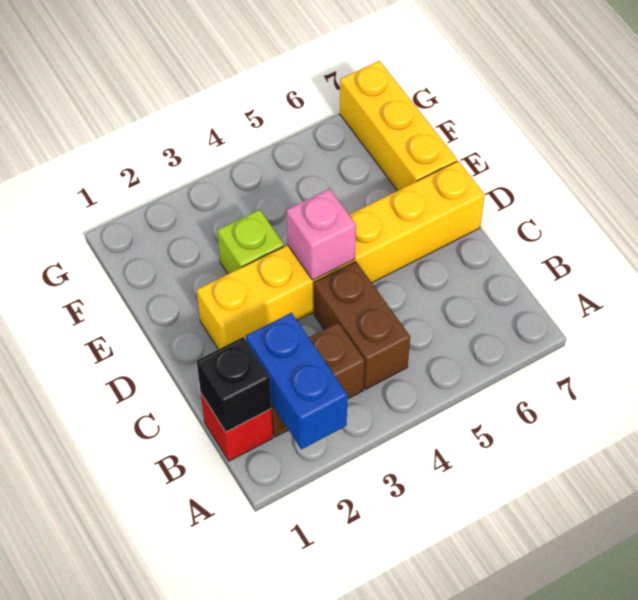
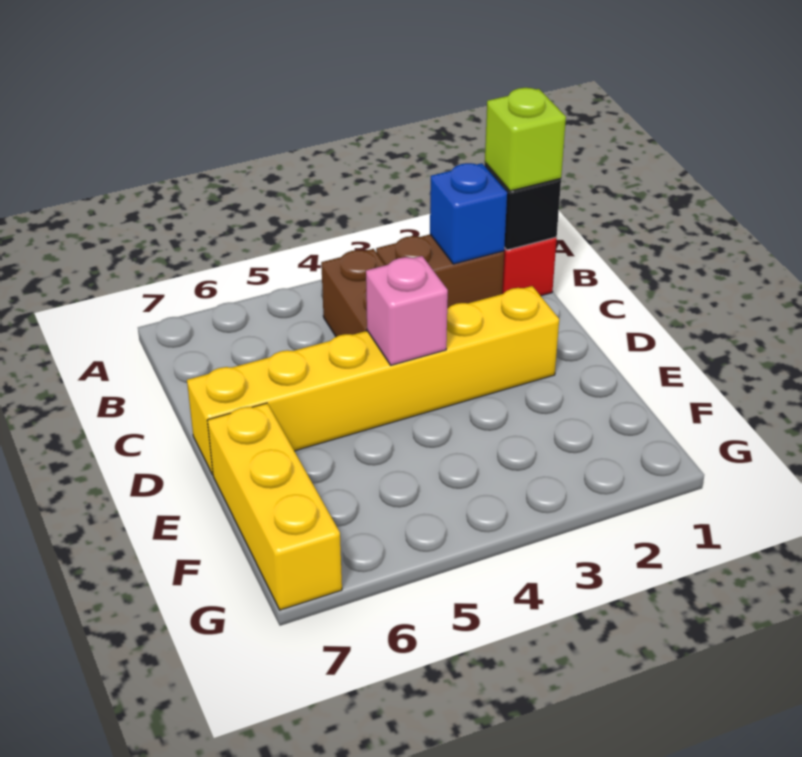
blue brick A2:B2 level 2 -> blue brick B2 level 2
lime brick E3 level 1 -> lime brick B1 level 3

